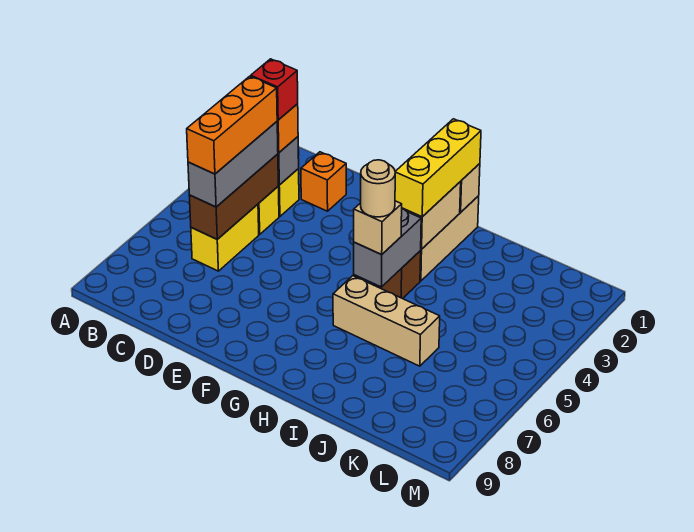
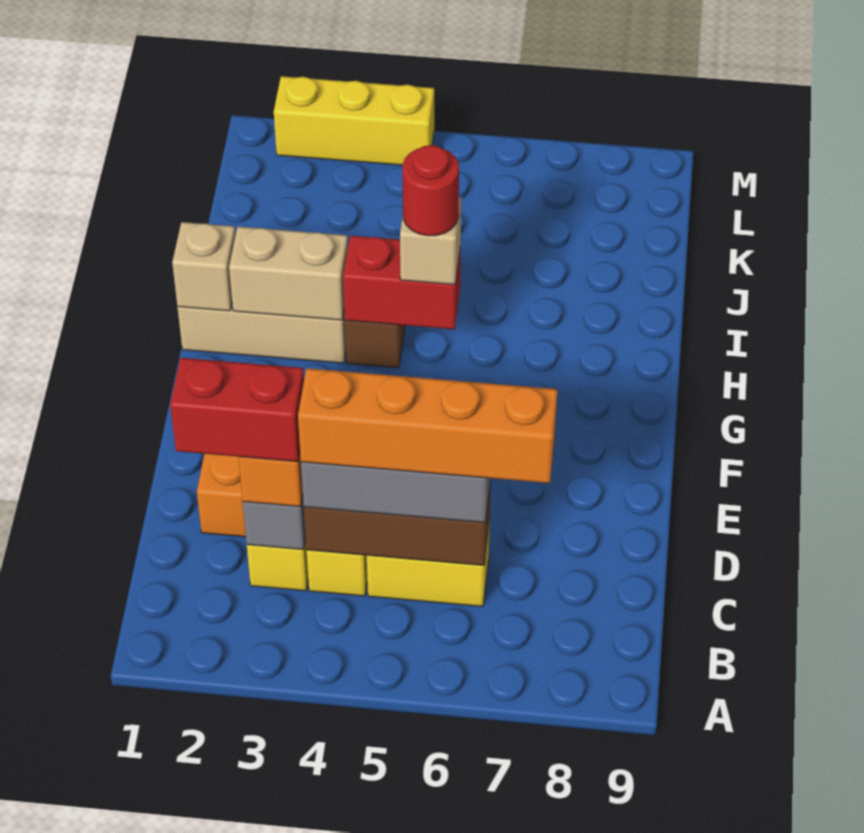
red brick C3 level 4 -> red brick C2:C3 level 4
orange brick C4:C6 level 4 -> orange brick C4:C7 level 4
yellow brick H1:H3 level 3 -> yellow brick M2:M4 level 1
grey brick H4:H5 level 2 -> red brick H4:H5 level 2
tan round brick H5 level 4 -> red round brick H5 level 4
tan brick H6:J6 level 1 -> none

